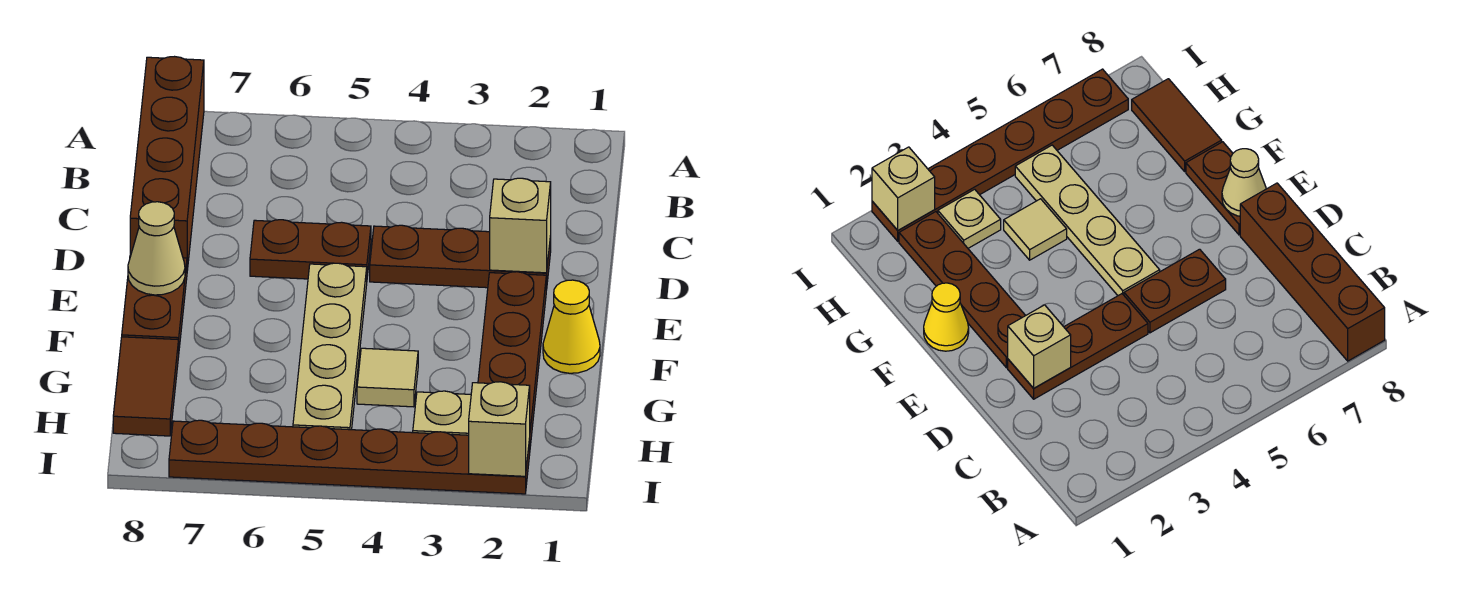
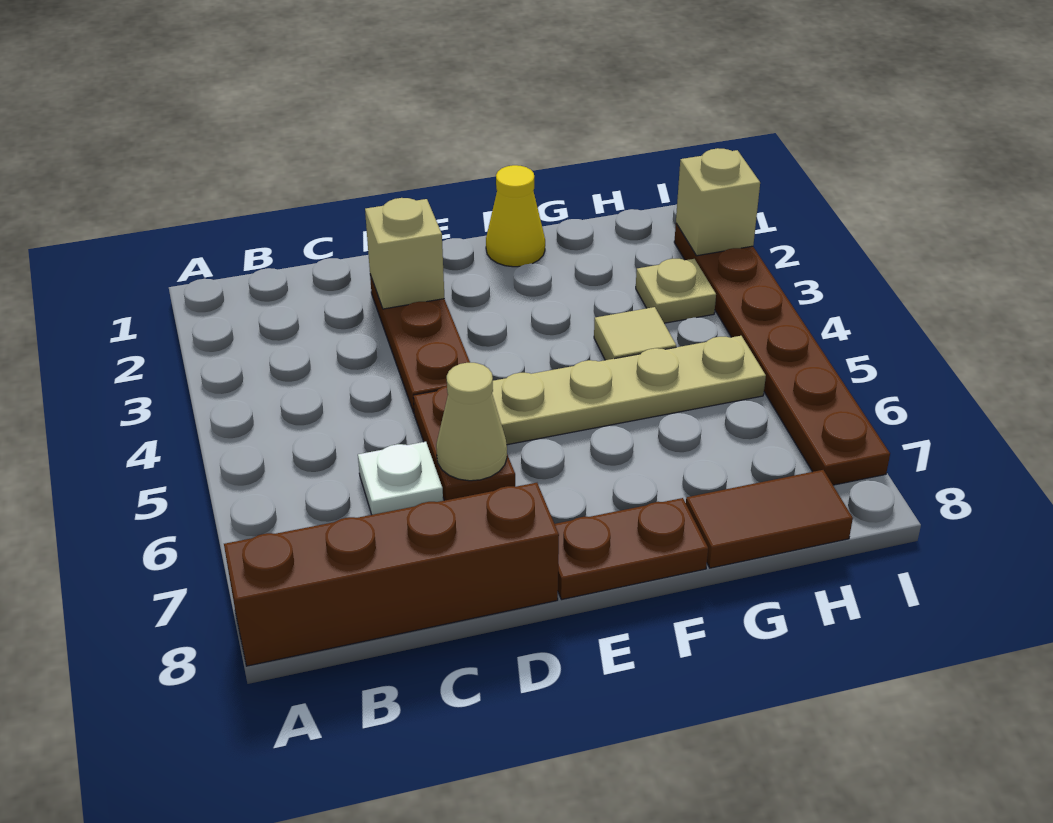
none -> white plate C6 level 1
brown plate E2:H2 level 1 -> none
tan cone E8 level 2 -> tan cone D6 level 2

